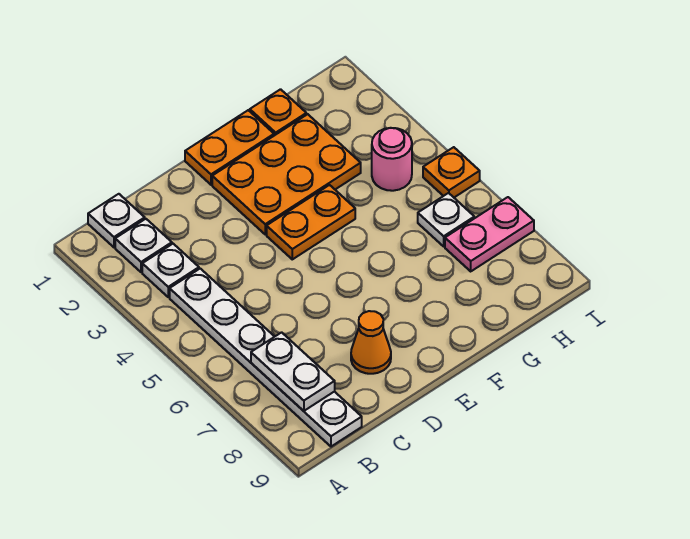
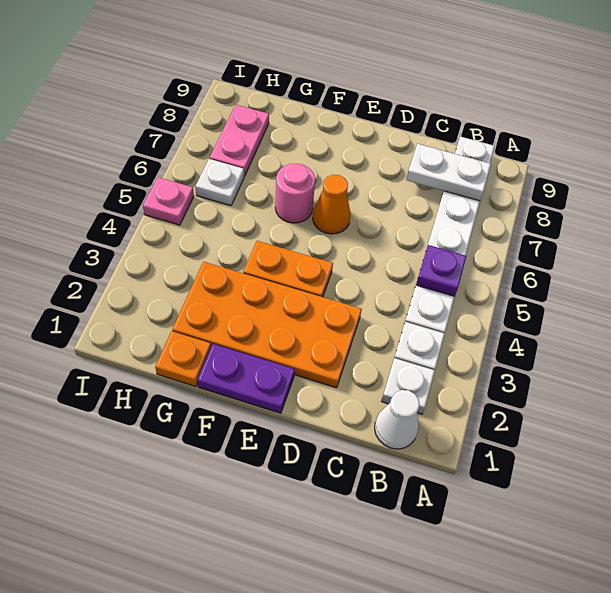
white plate B1 level 1 -> white cone B1 level 1
none -> purple plate B5 level 2
white plate B7:B8 level 2 -> white plate B8:C8 level 2
orange cone D8 level 1 -> orange cone E6 level 1
orange plate E1:F1 level 1 -> purple plate E1:F1 level 1
orange plate E2:G3 level 1 -> orange plate D2:G3 level 1
pink round brick H4 level 1 -> pink round brick F6 level 1
pink plate H7:I7 level 1 -> pink plate H7:H8 level 1
orange plate I5 level 1 -> pink plate I5 level 1

